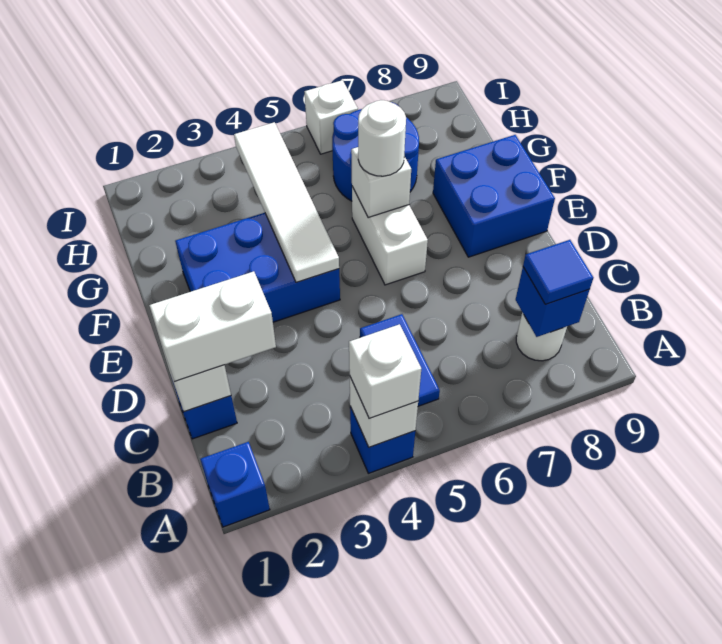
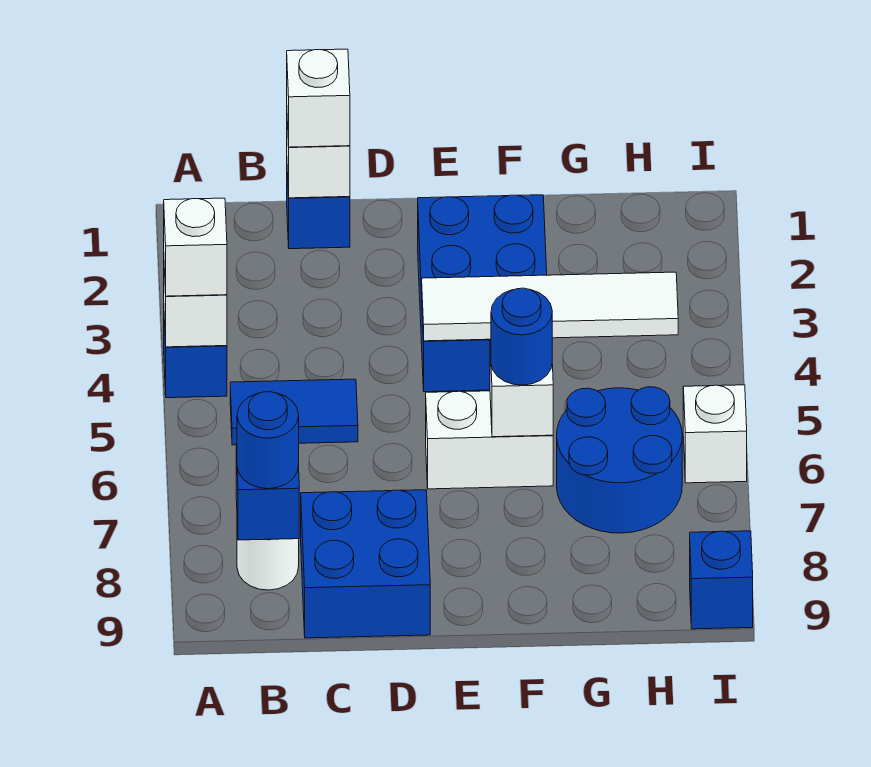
blue brick A1 level 1 -> blue brick I9 level 1
blue tile B8 level 3 -> blue round brick B8 level 3
white brick C1:C2 level 3 -> white brick C1 level 3
blue brick E8:F9 level 1 -> blue brick C8:D9 level 1
white round brick F6 level 3 -> blue round brick F6 level 3

